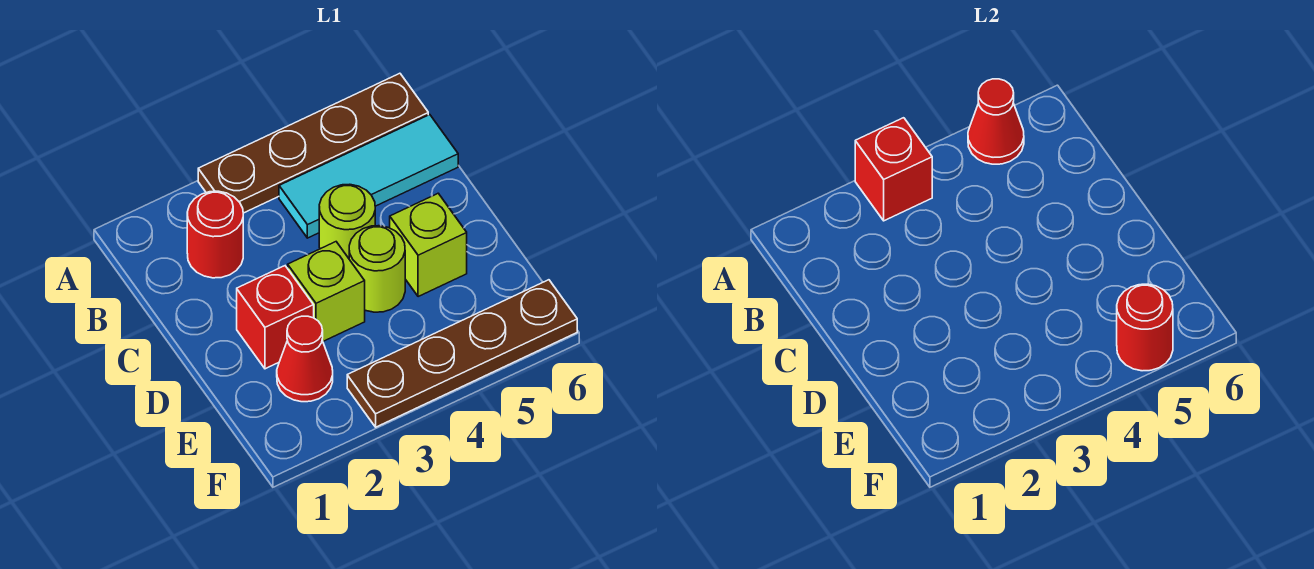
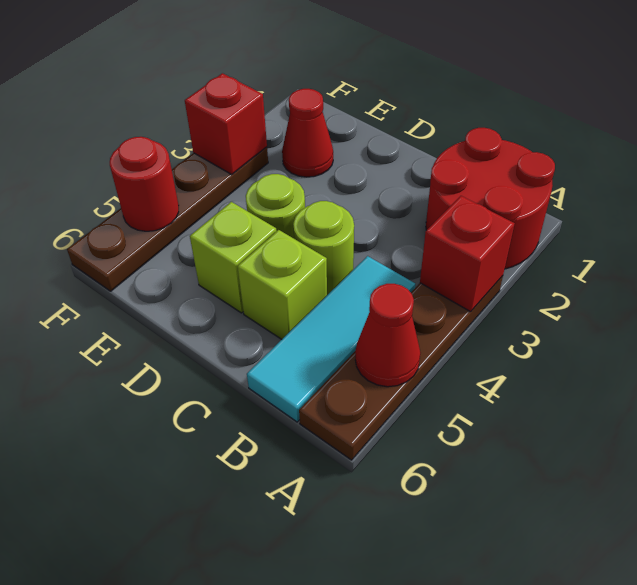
red round brick B2 level 1 -> red round brick A1:B2 level 1
red brick D2 level 1 -> red brick F3 level 2
lime brick D3 level 1 -> lime brick C5 level 1

